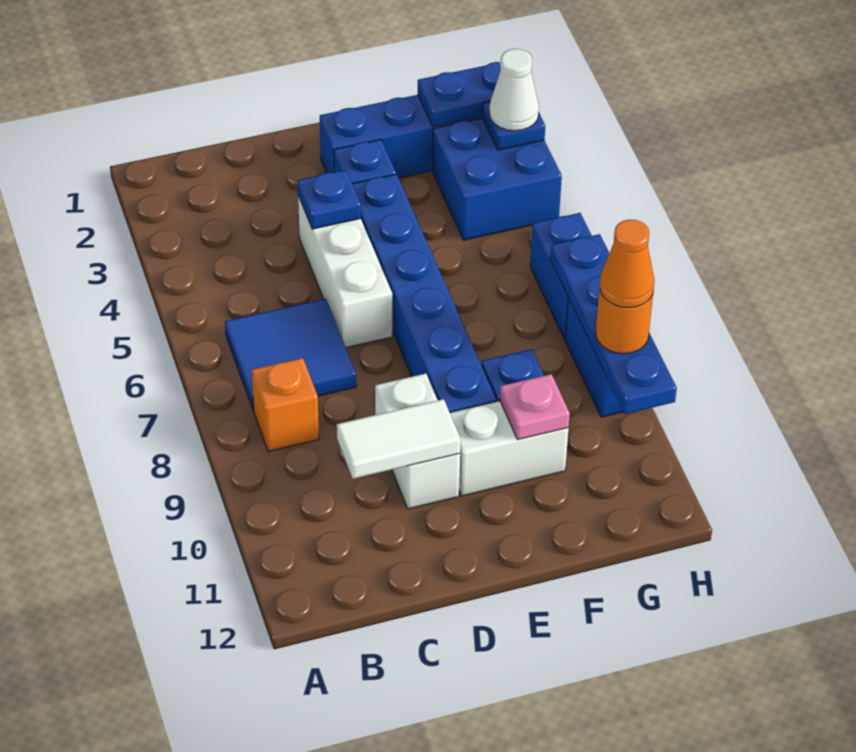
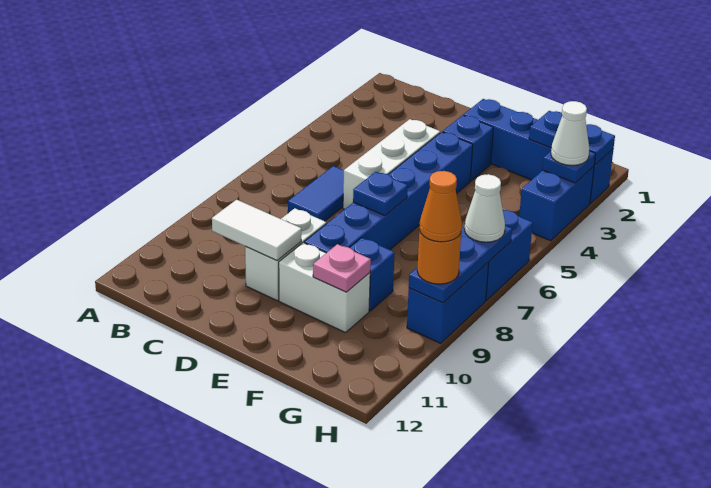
blue tile B6:C7 level 1 -> blue tile C6:C7 level 1
orange brick B8 level 1 -> none
blue plate D4 level 2 -> blue plate E7 level 2
blue brick G3:H4 level 1 -> blue brick H3:H4 level 1
blue plate H7:H10 level 2 -> blue plate H7:H9 level 2
none -> white cone H7 level 3

